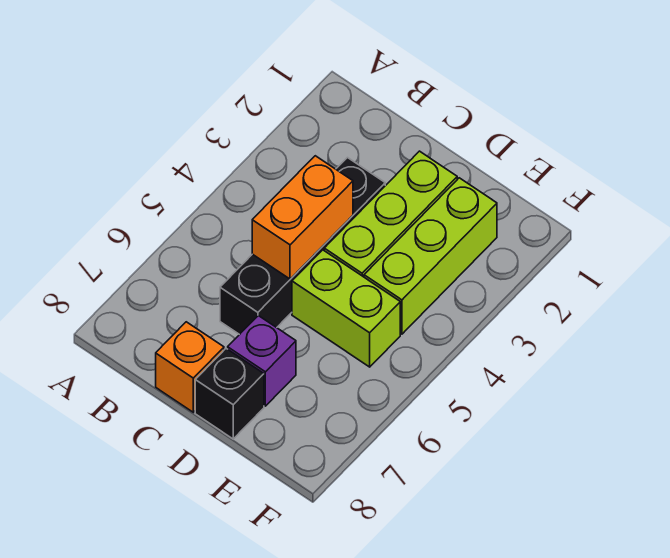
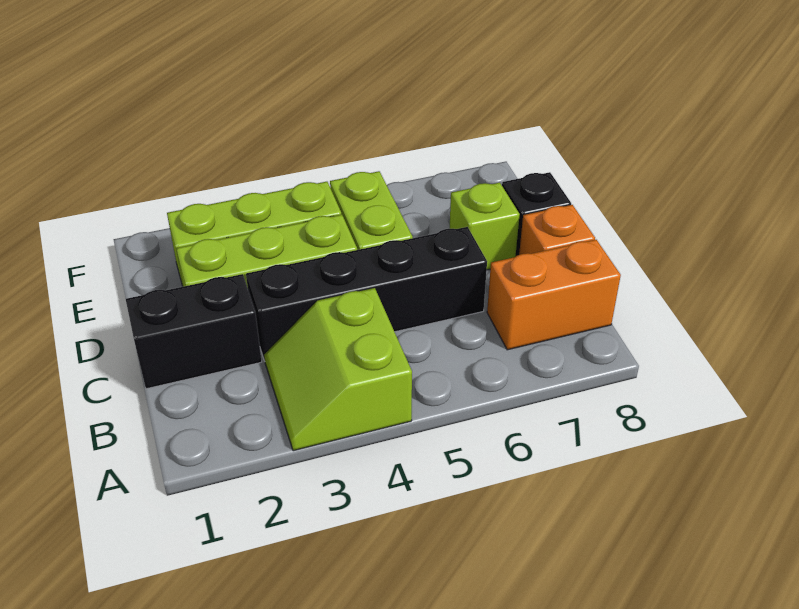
none -> lime slope A3:B4 level 1 top 4
none -> black brick C1:C2 level 1
orange brick C4:C5 level 2 -> orange brick B7:B8 level 1
purple brick D7 level 1 -> lime brick D7 level 1

